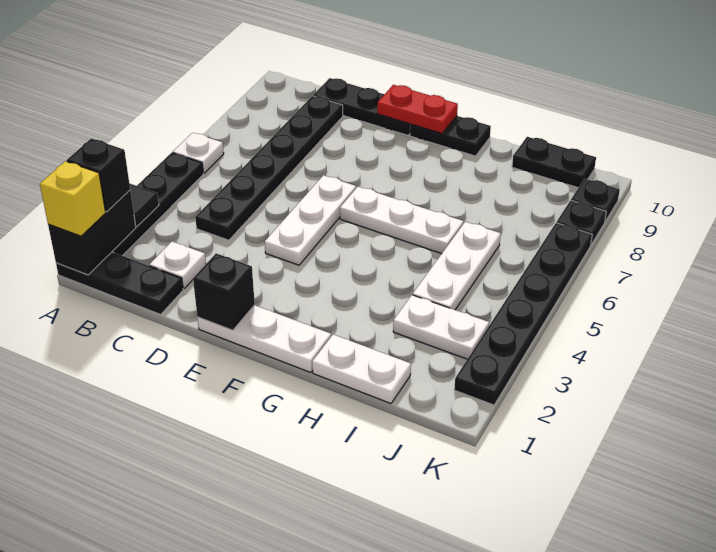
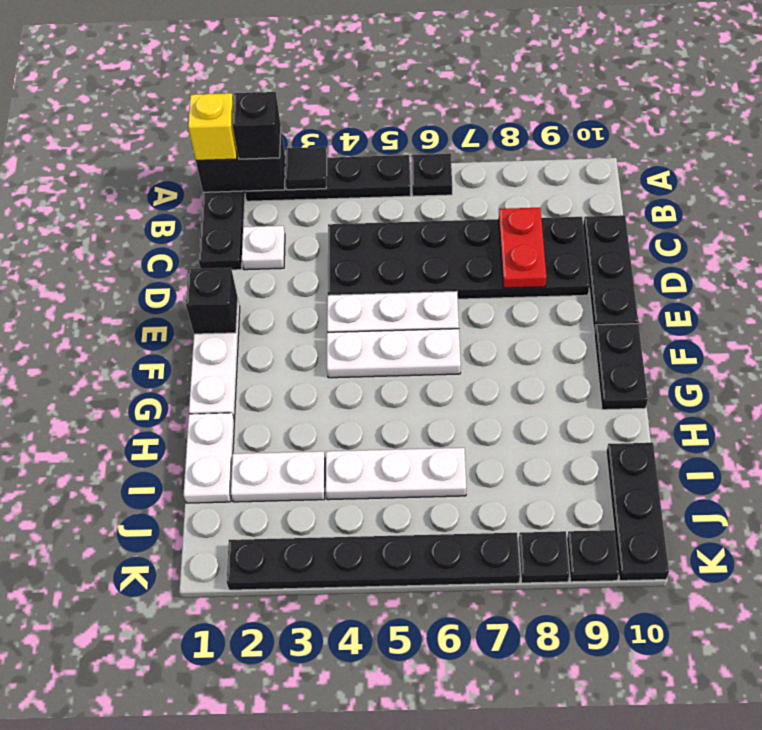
white plate A6 level 1 -> black plate A6 level 1
black plate C4:C9 level 1 -> black plate C4:D9 level 1
red plate E10:F10 level 2 -> red plate C8:D8 level 2
white plate F6:H6 level 1 -> white plate F4:F6 level 1
white plate I3:J3 level 1 -> white plate I2:I3 level 1
black plate I10:J10 level 1 -> black plate I10:K10 level 1

